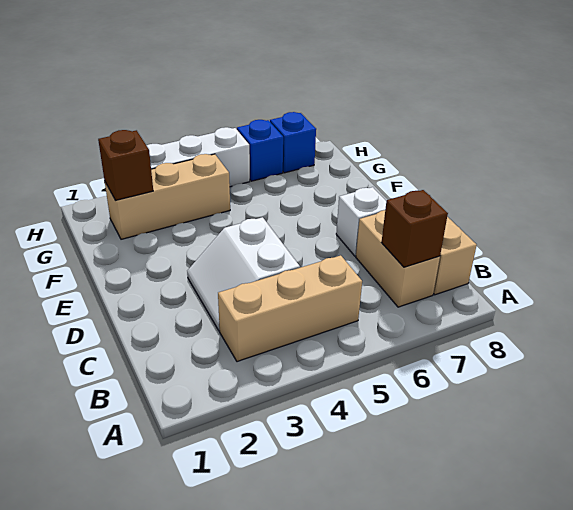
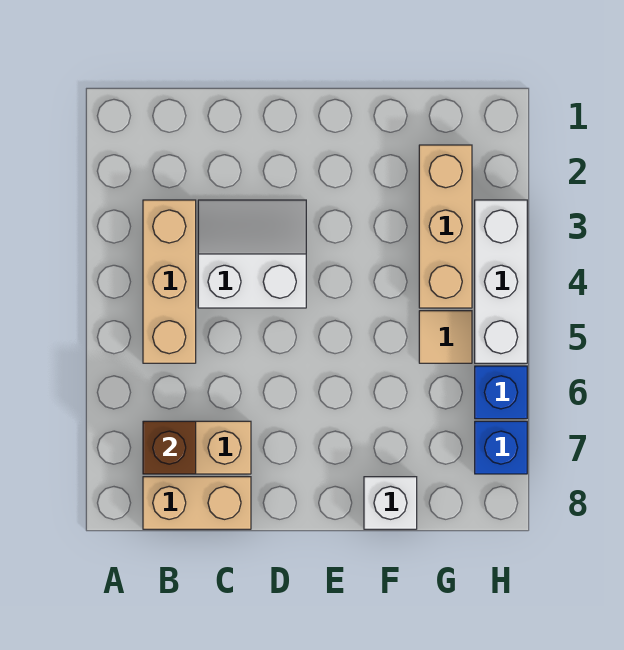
white brick D7 level 1 -> white brick F8 level 1
brown brick G2 level 2 -> none
none -> tan tile G5 level 1

